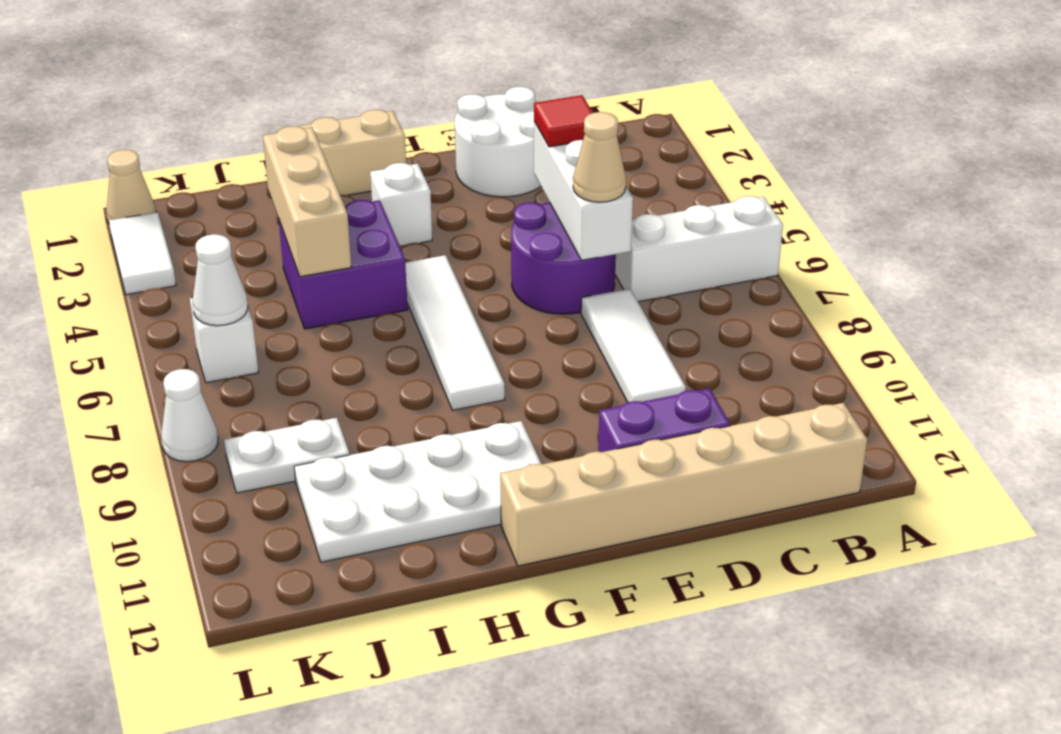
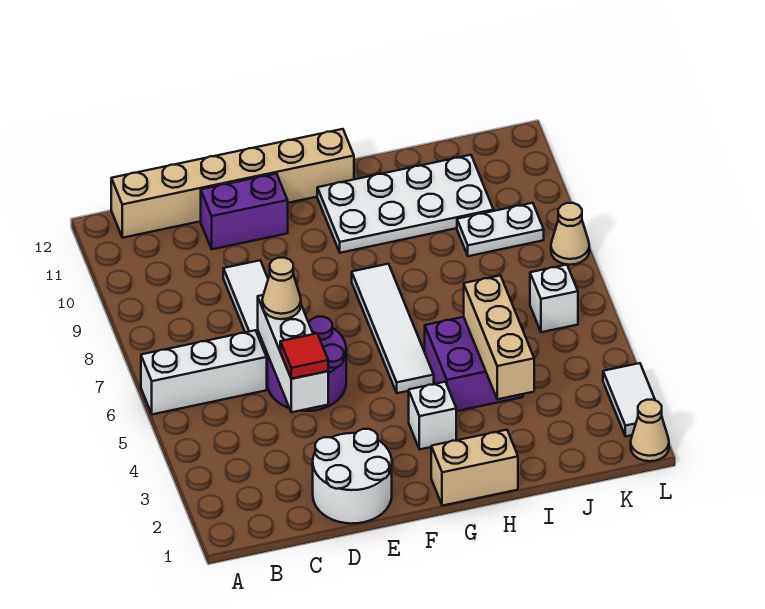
white cone K6 level 2 -> none
white cone L8 level 1 -> tan cone L8 level 1

